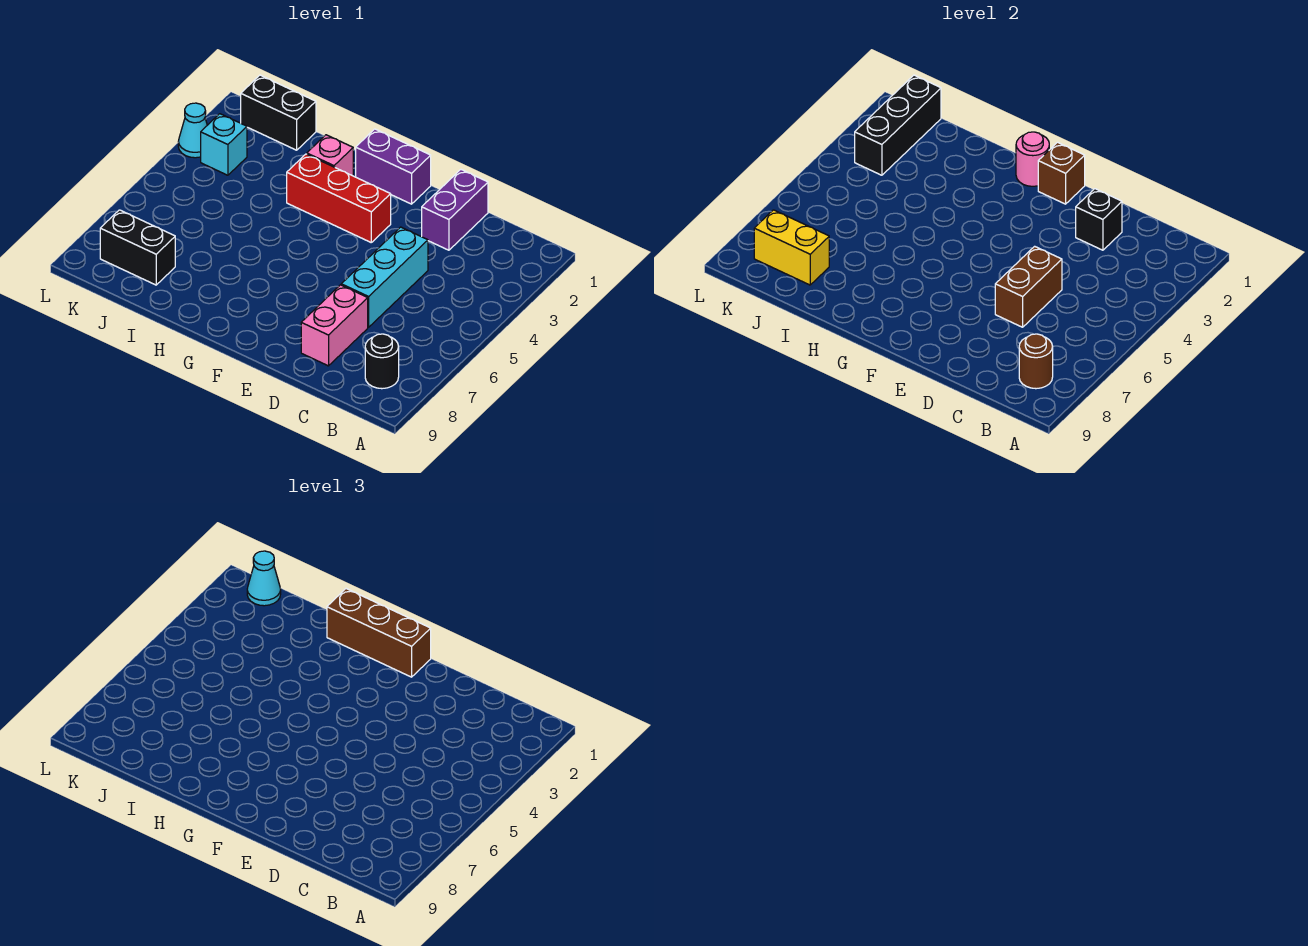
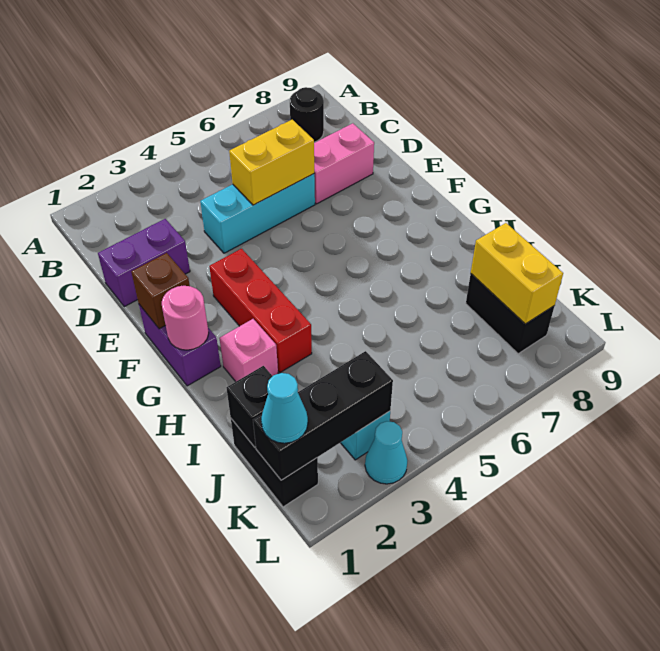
brown round brick B8 level 2 -> none
black brick D2 level 2 -> black brick J1 level 2
brown brick D5:D6 level 2 -> yellow brick D5:D6 level 2
brown brick F1:H1 level 3 -> none

